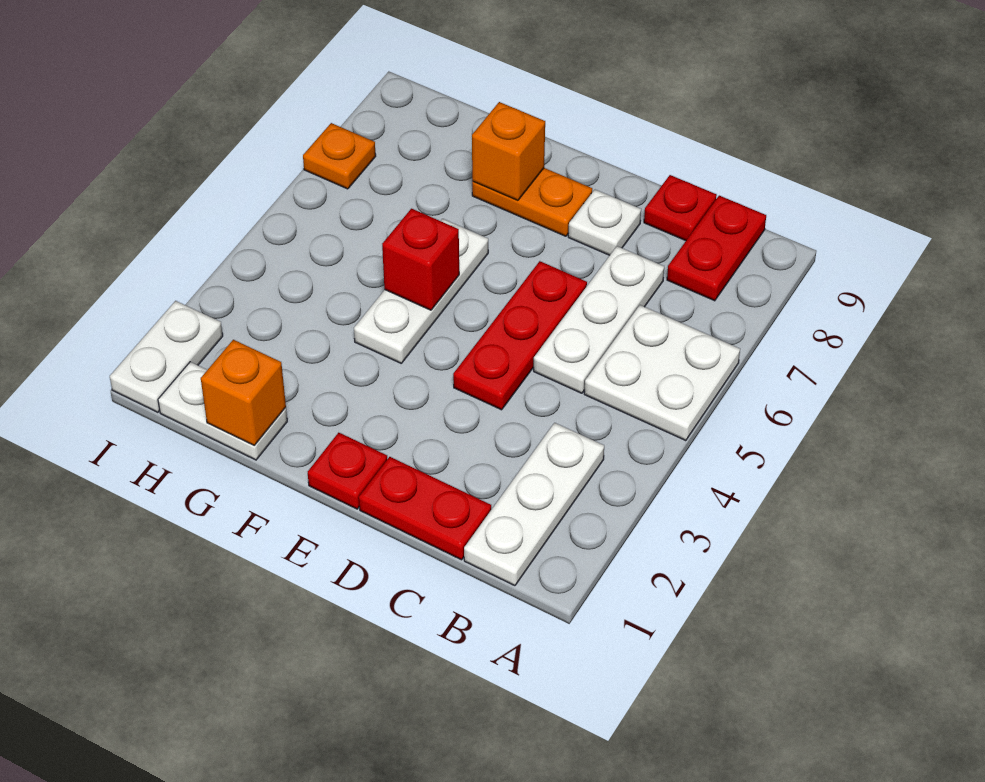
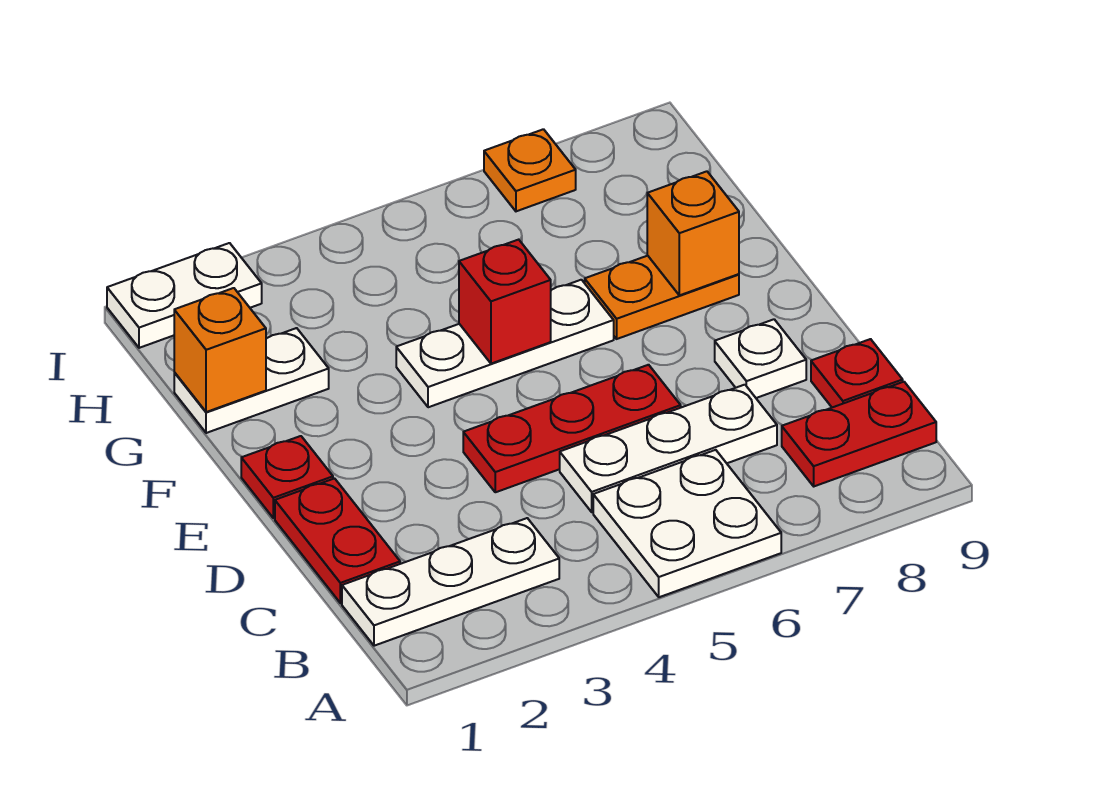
orange plate E8:F8 level 1 -> orange plate F7:F8 level 1
white plate G1:H1 level 1 -> white plate G1:G2 level 1

